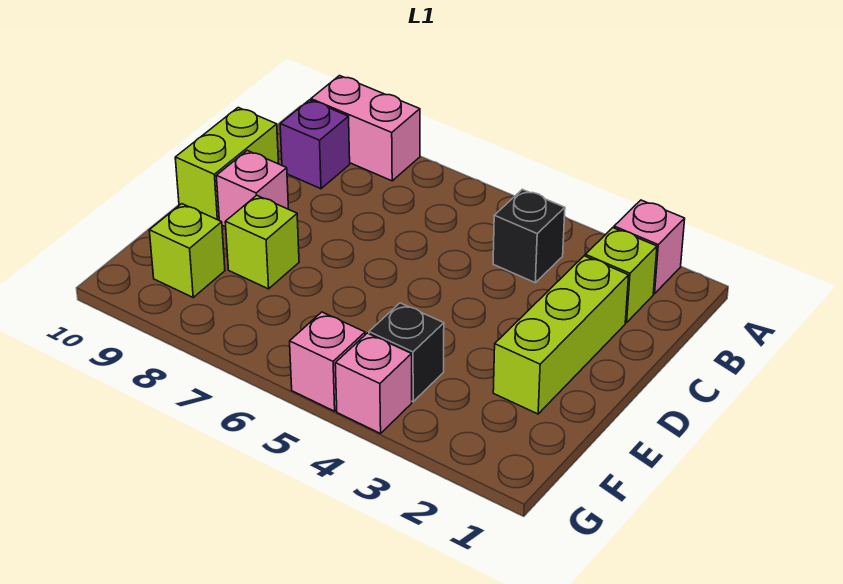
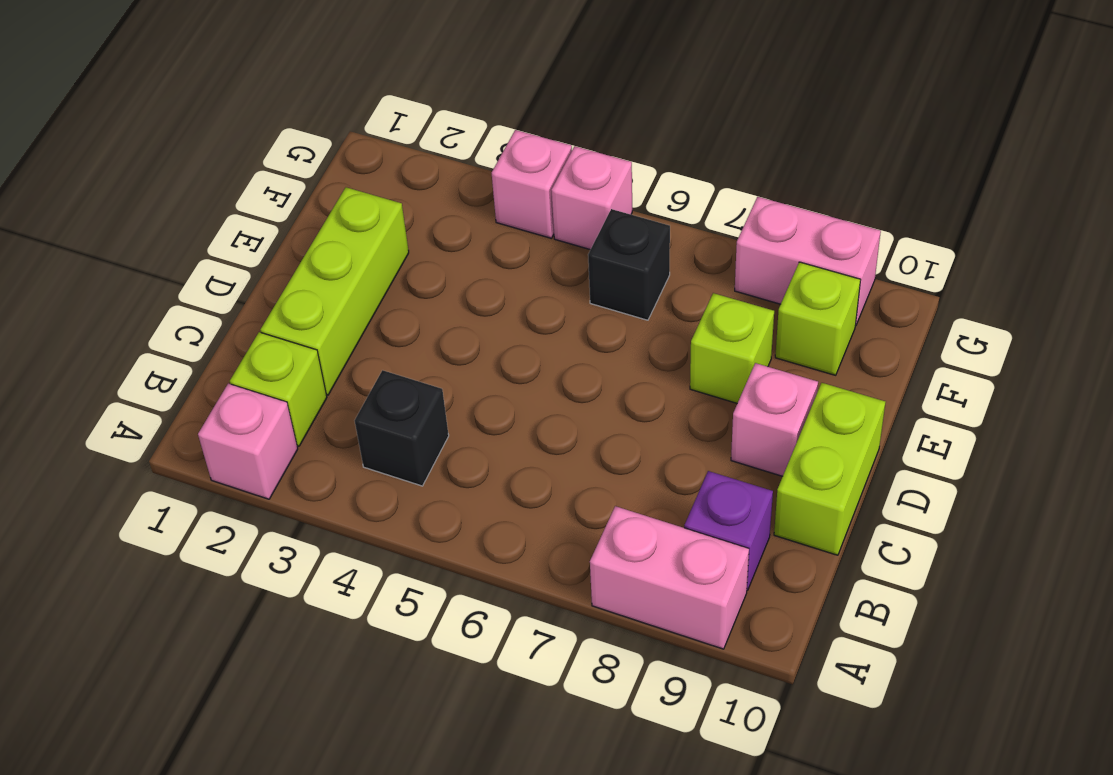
black brick F4 level 1 -> black brick F6 level 1
none -> pink brick G8:G9 level 1

